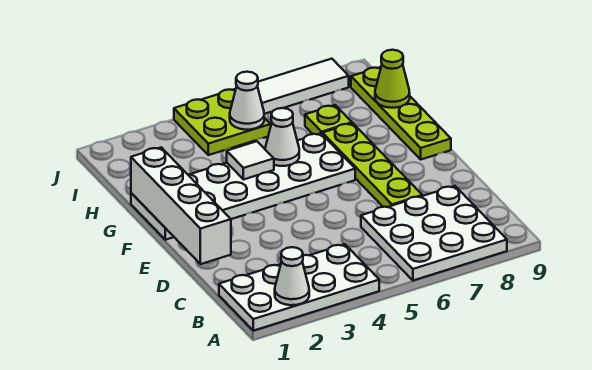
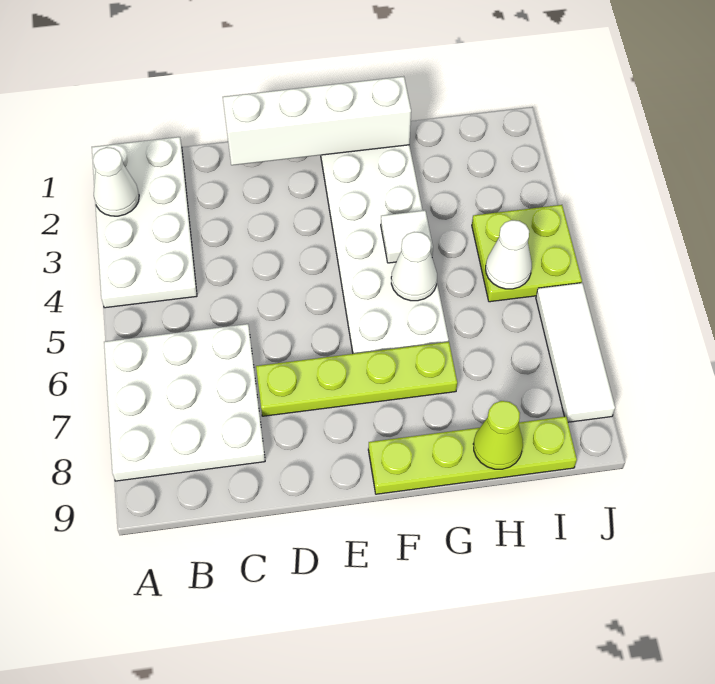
lime plate H7 level 1 -> none

